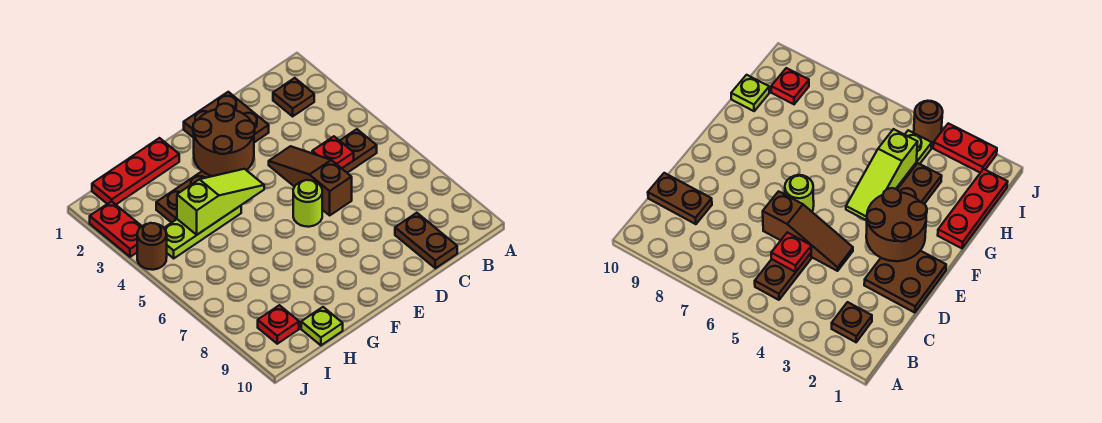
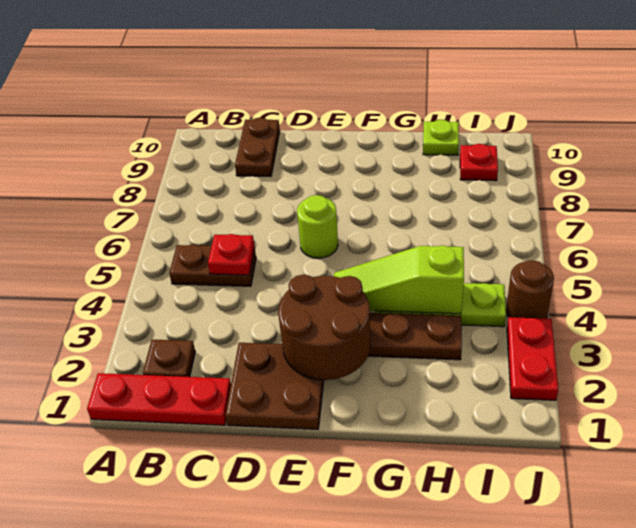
brown slope D4:D6 level 1 top 6 -> none
red plate G1:I1 level 1 -> red plate A1:C1 level 1

